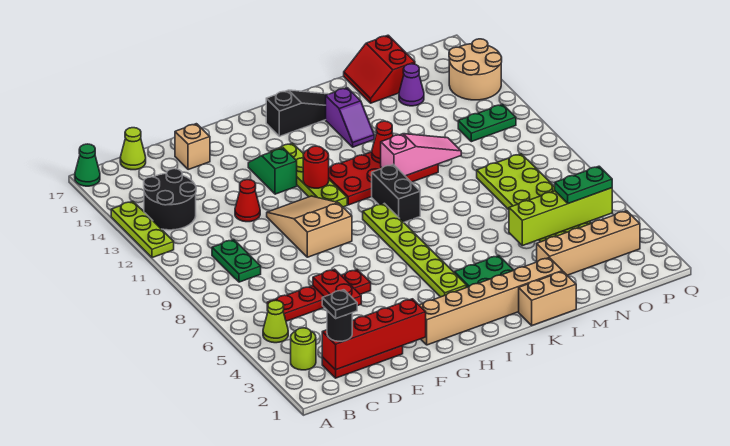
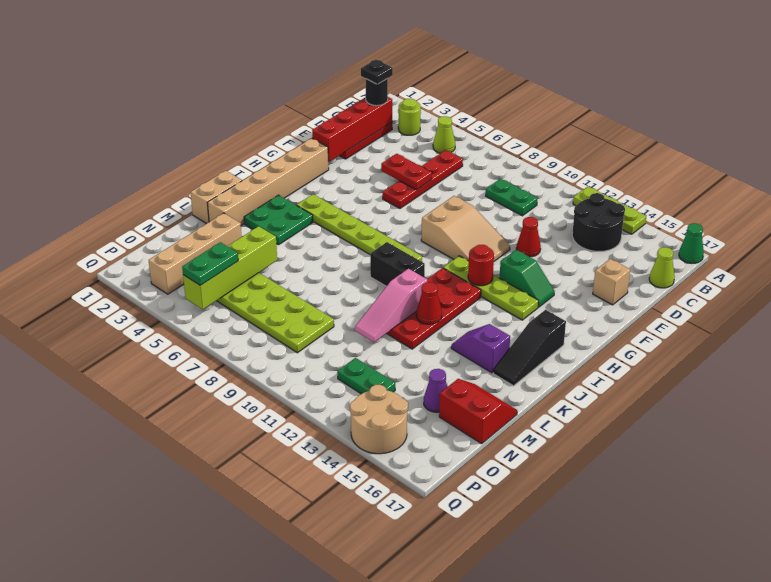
green plate O12:P12 level 1 -> green plate O12:O13 level 1

